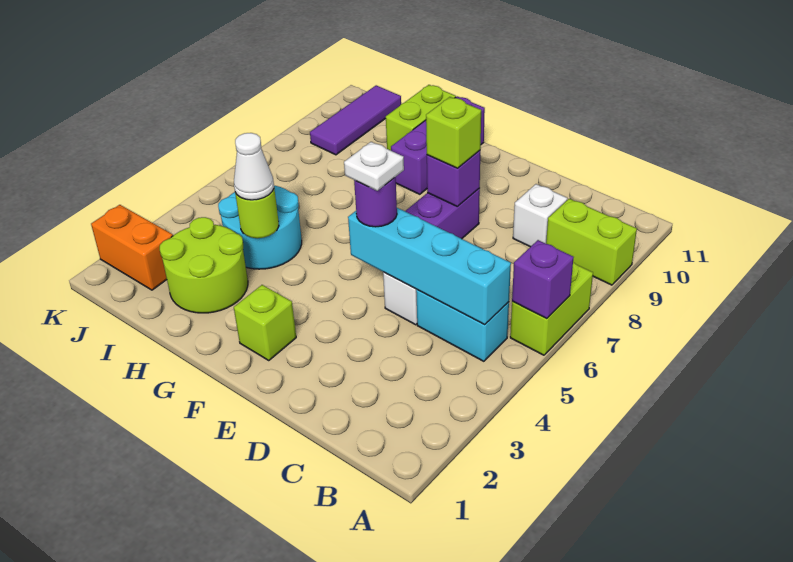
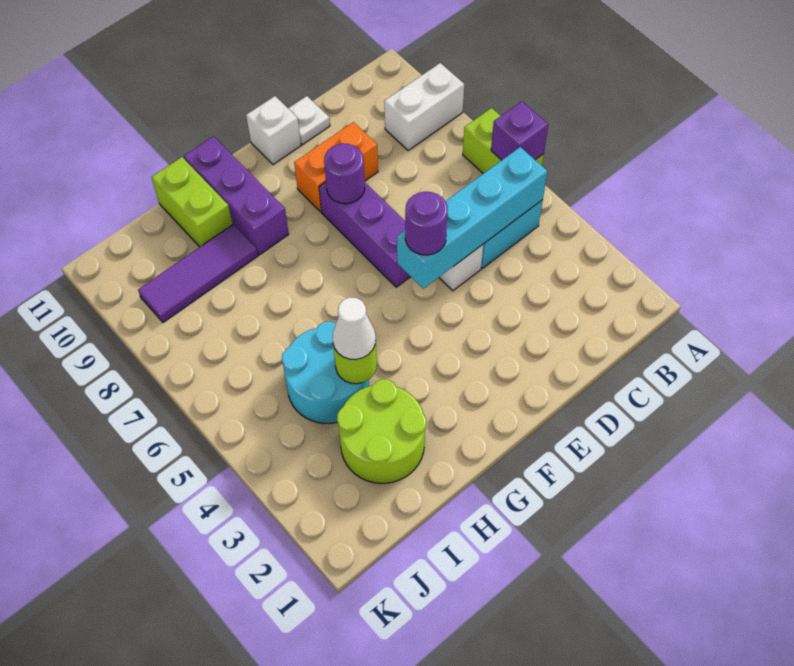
lime brick A9:B9 level 1 -> white brick A9:B9 level 1
white brick C9 level 1 -> white brick E11 level 1
white plate E5 level 4 -> white plate D11 level 1
purple brick E8 level 2 -> purple round brick E8 level 2
lime brick E8 level 3 -> none
lime brick F2 level 1 -> none
orange brick J2:K2 level 1 -> orange brick D9:E9 level 1
purple tile J9:J11 level 1 -> purple tile H9:J9 level 1

